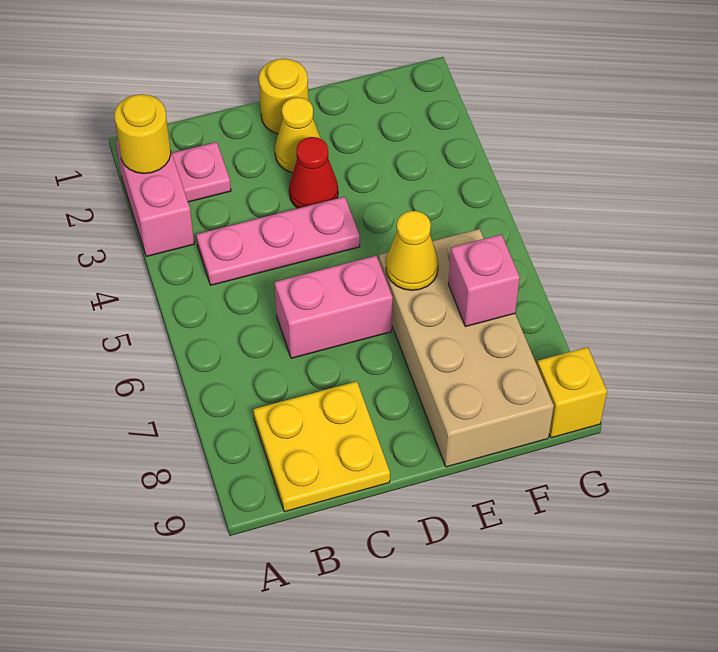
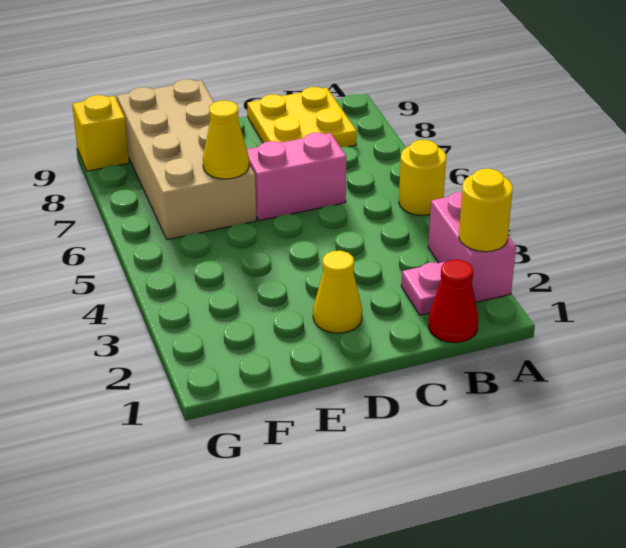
pink plate B4:D4 level 1 -> none
yellow round brick D1 level 1 -> yellow round brick A5 level 1
red cone D3 level 1 -> red cone B1 level 1
pink brick F7 level 2 -> none

